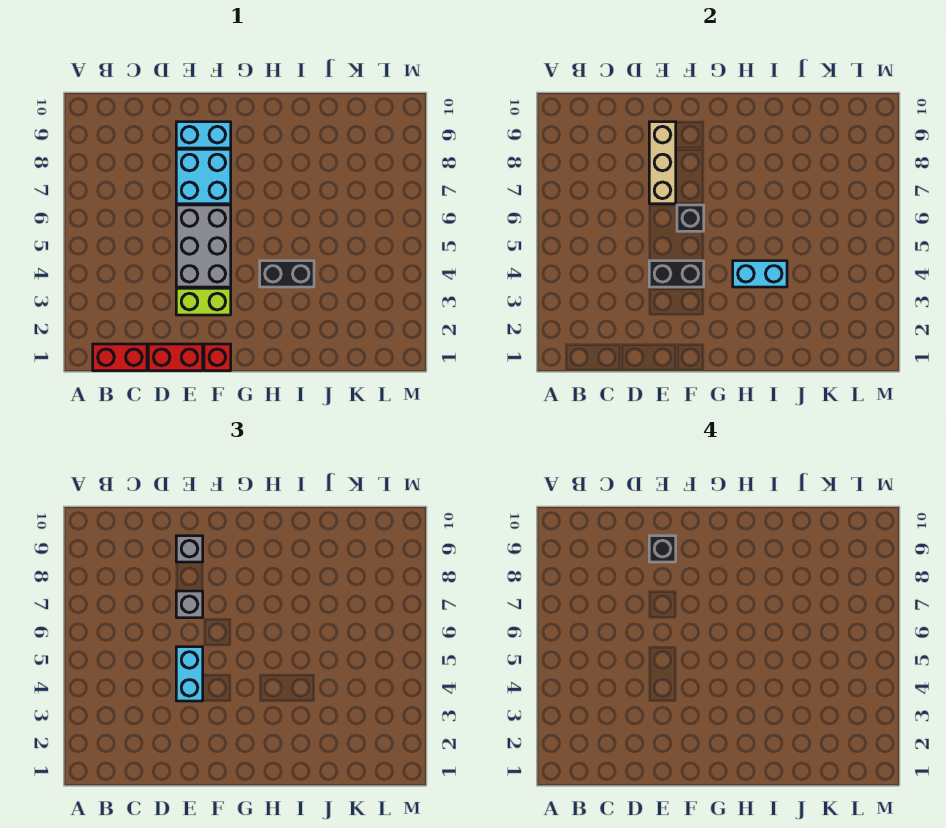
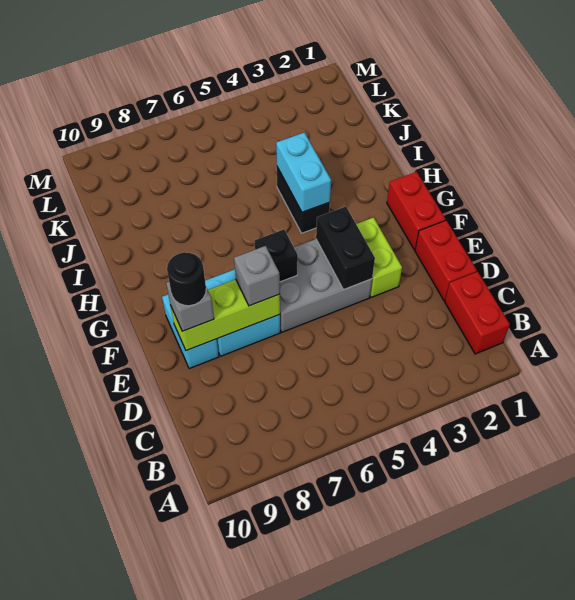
cyan brick E4:E5 level 3 -> none
tan brick E7:E9 level 2 -> lime brick E7:E9 level 2
black brick E9 level 4 -> black round brick E9 level 4
red brick F1 level 1 -> red brick F1:G1 level 1

